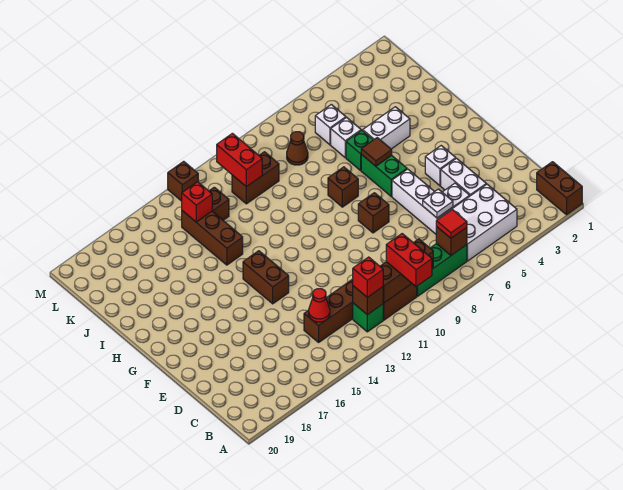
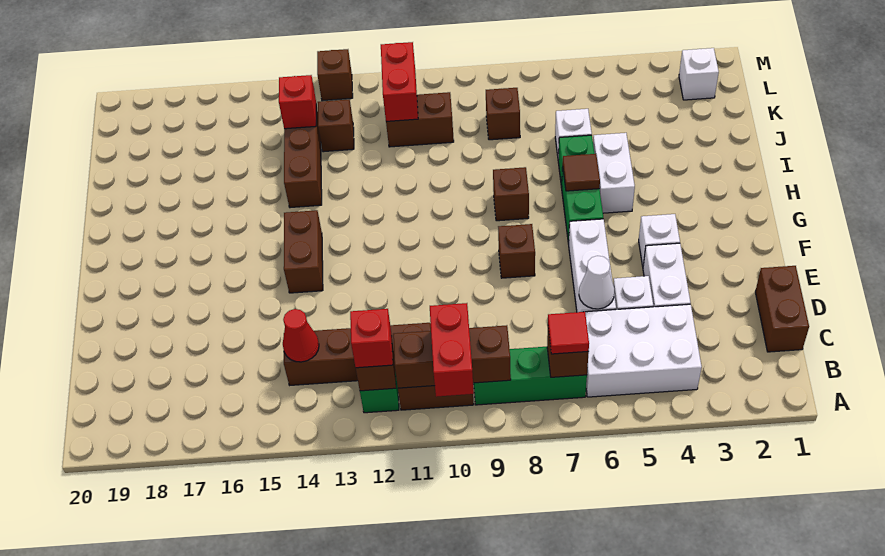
brown brick A1:B1 level 1 -> brown brick C1:D1 level 1
white plate D6 level 2 -> white cone D6 level 2
white brick I4:I5 level 1 -> white brick H5:I5 level 1
white brick K6 level 1 -> white brick L2 level 1
brown cone K8 level 1 -> brown brick K8 level 1

